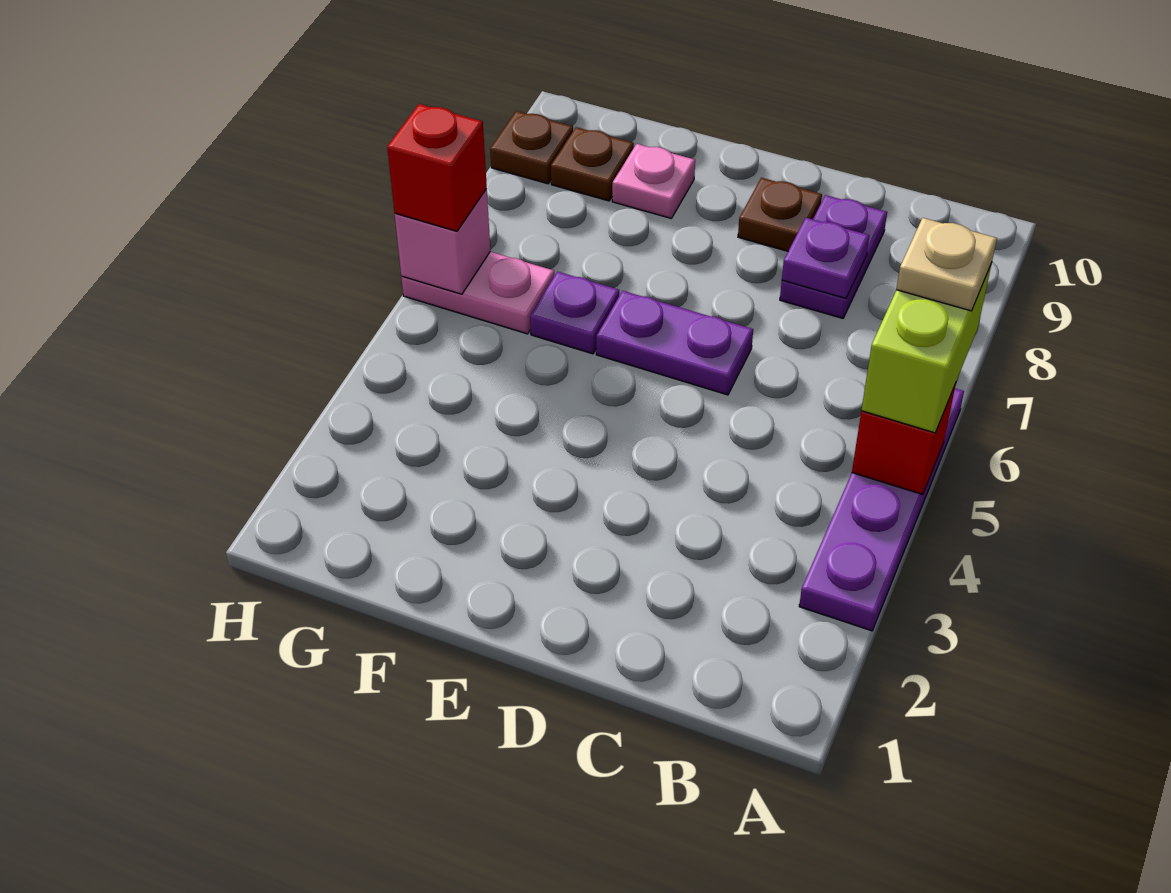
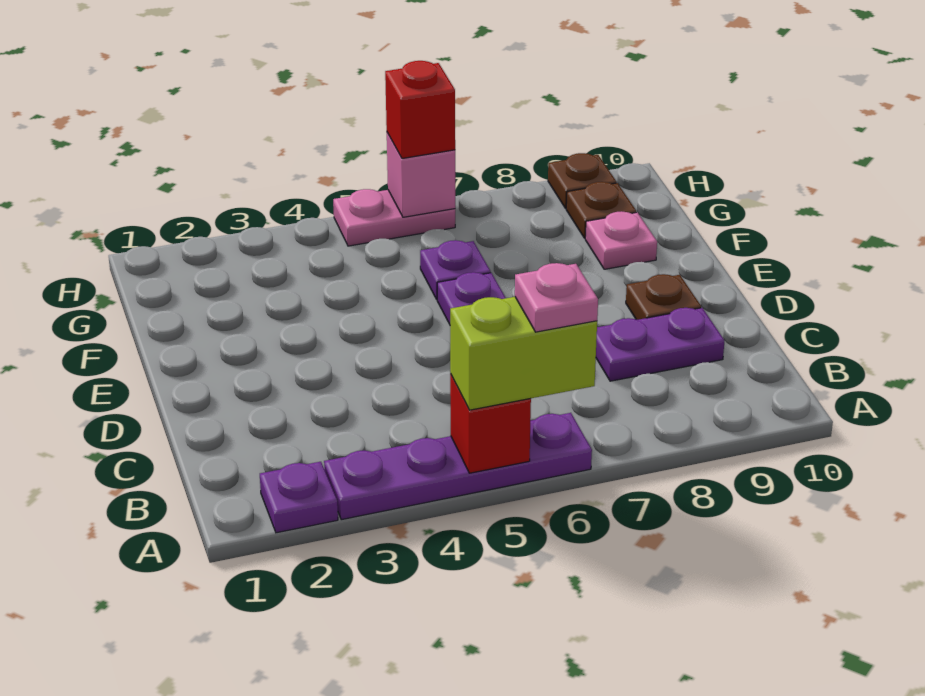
tan plate A6 level 4 -> pink plate A6 level 4
purple plate C8 level 2 -> purple plate A2 level 1
pink plate G6:H6 level 1 -> pink plate H5:H6 level 1

